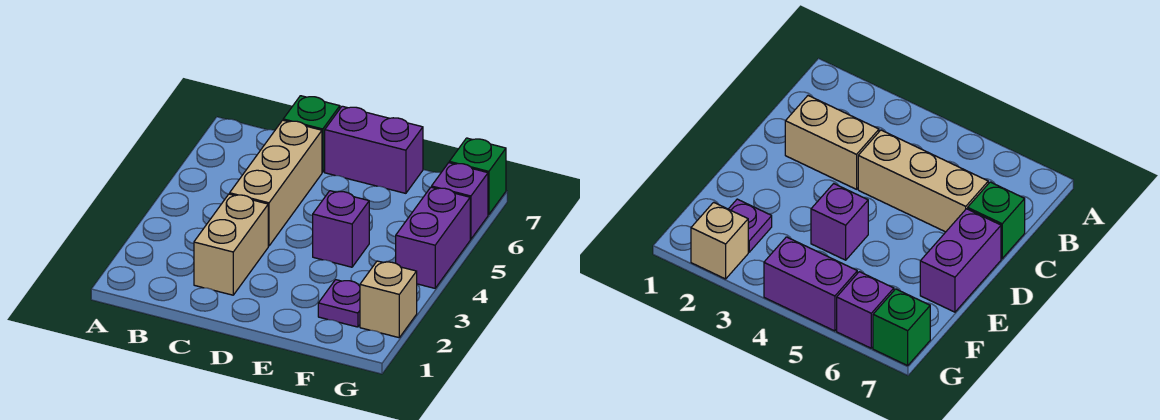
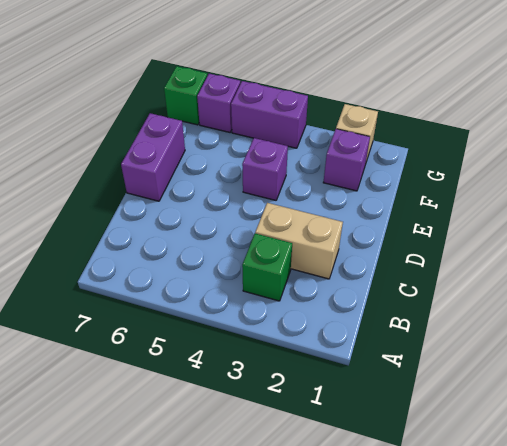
tan brick C4:C6 level 1 -> none
green brick C7 level 1 -> green brick B3 level 1
purple plate F2 level 1 -> purple brick F2 level 1

